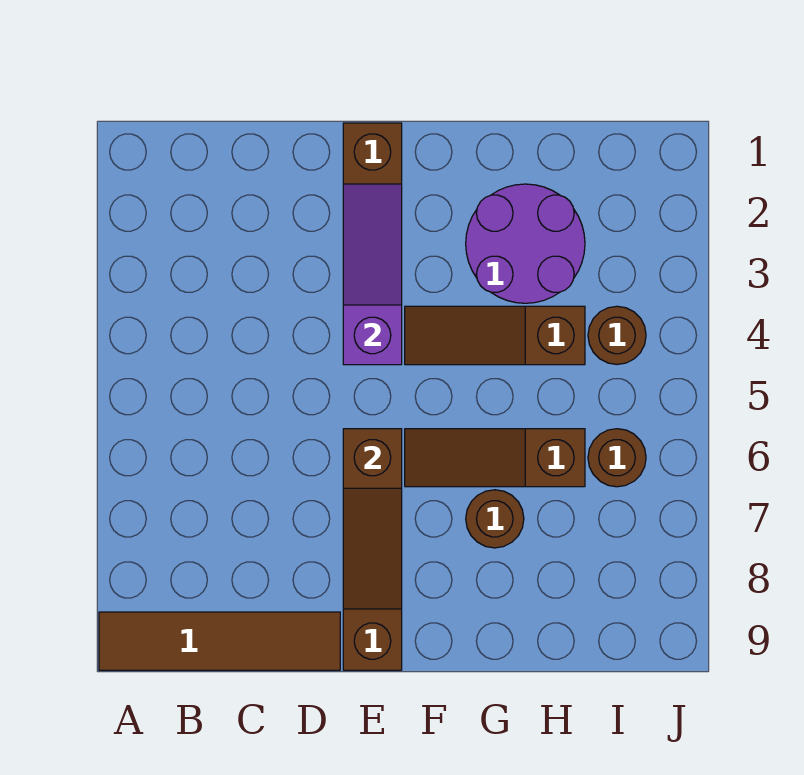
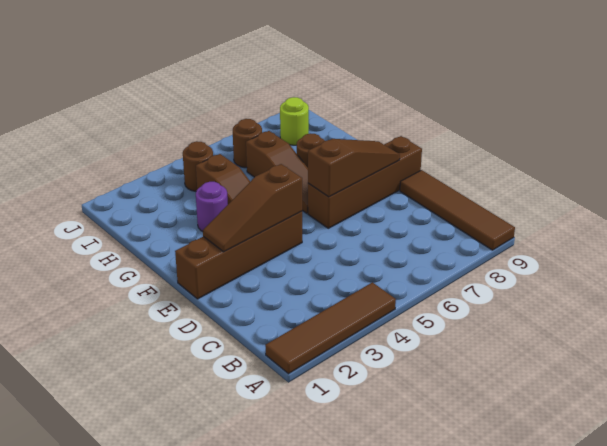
none -> brown tile A1:A4 level 1
purple slope E2:E4 level 2 top 4 -> brown slope E2:E4 level 2 top 4
purple round brick G2:H3 level 1 -> purple round brick G3 level 1
none -> lime round brick I8 level 1

